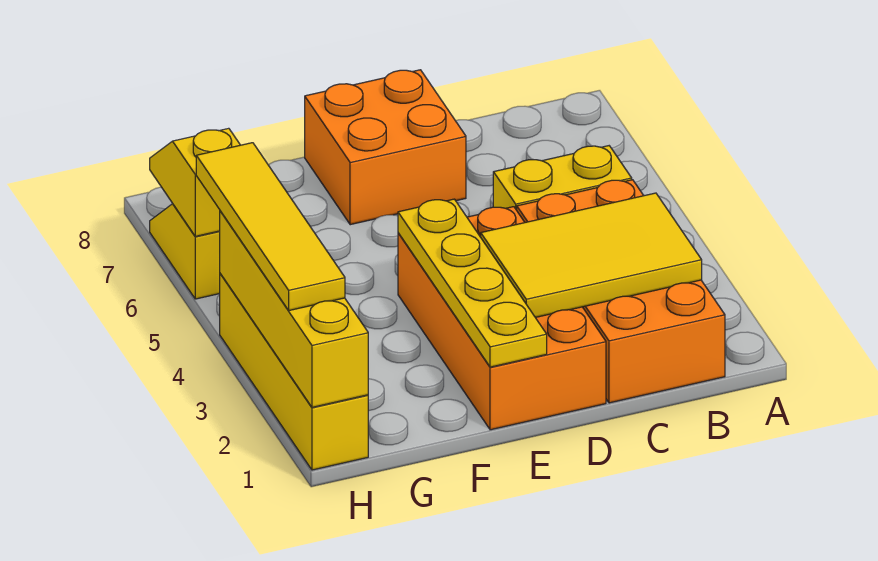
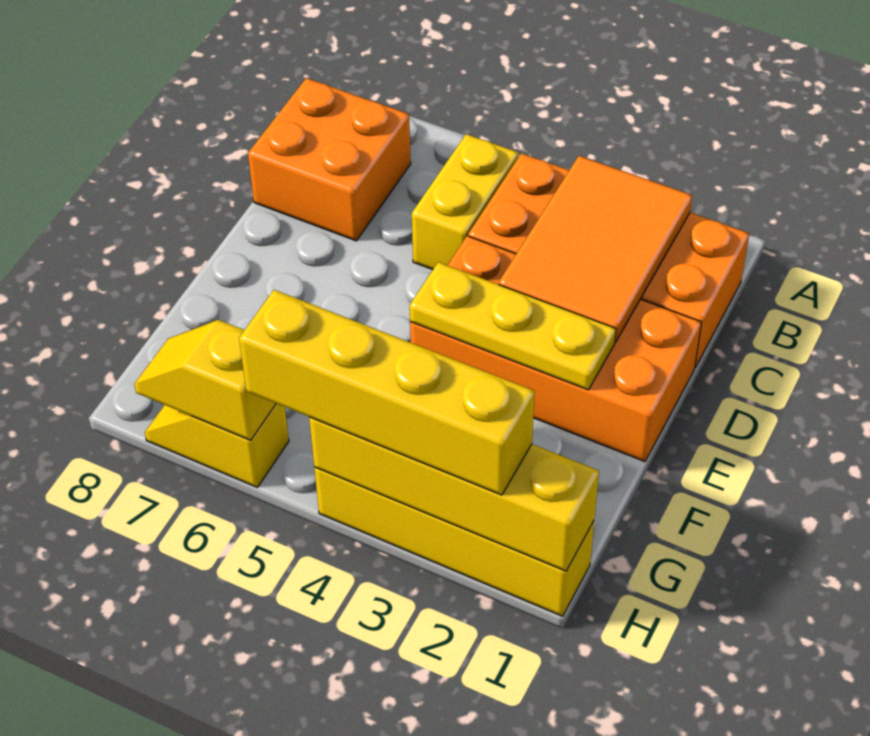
yellow tile B2:D3 level 2 -> orange tile B2:D3 level 2
orange brick D7:E8 level 1 -> orange brick B7:C8 level 1
yellow plate E1:E4 level 2 -> yellow plate E2:E4 level 2
yellow tile H2:H5 level 3 -> yellow brick H2:H5 level 3

